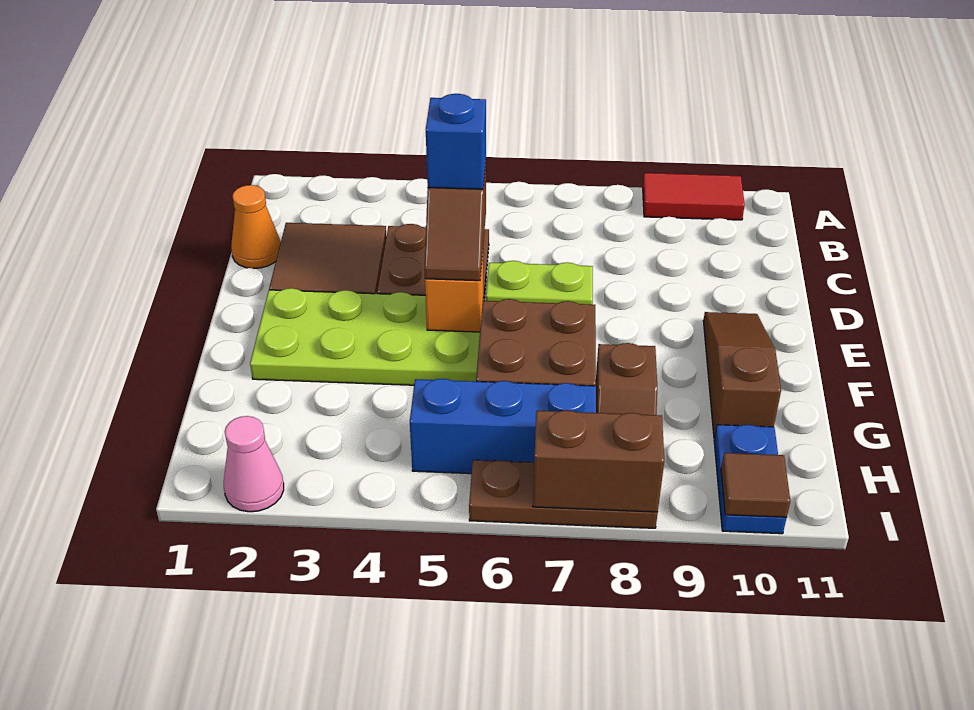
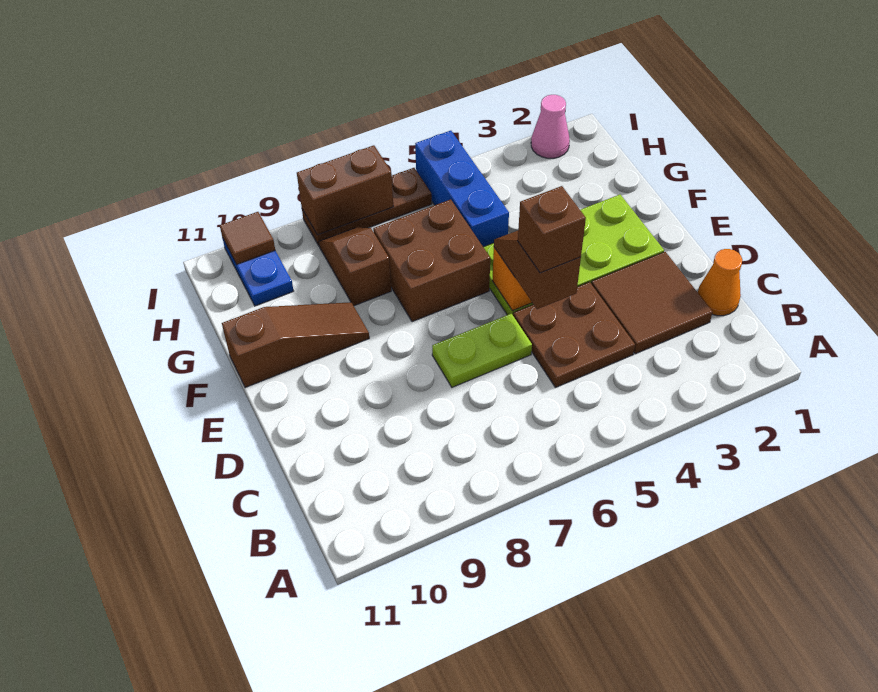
red tile A9:A10 level 1 -> none
blue brick D5 level 4 -> brown brick D5 level 4
brown slope E10:G10 level 1 top G -> brown slope F9:F11 level 1 top 11
blue brick H5:H7 level 1 -> blue brick G5:I5 level 1

